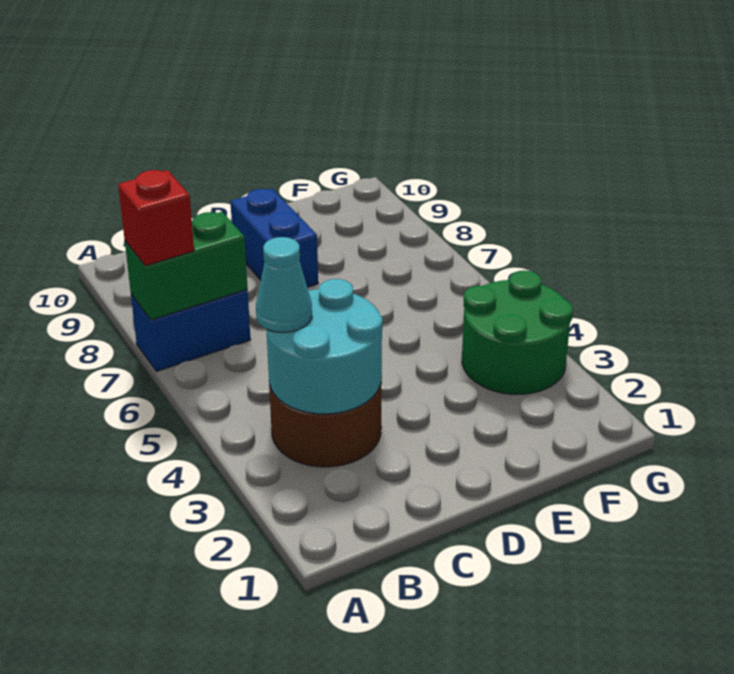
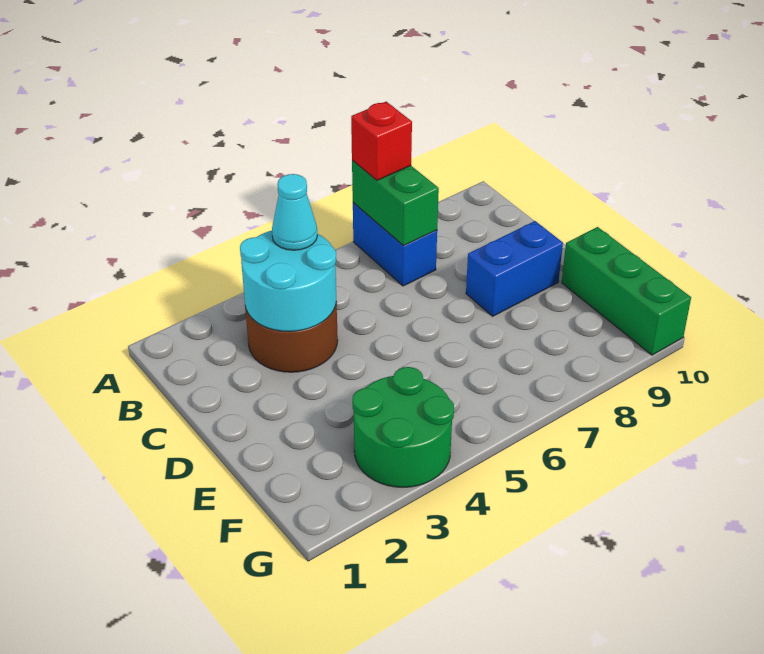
none -> green brick E10:G10 level 1

